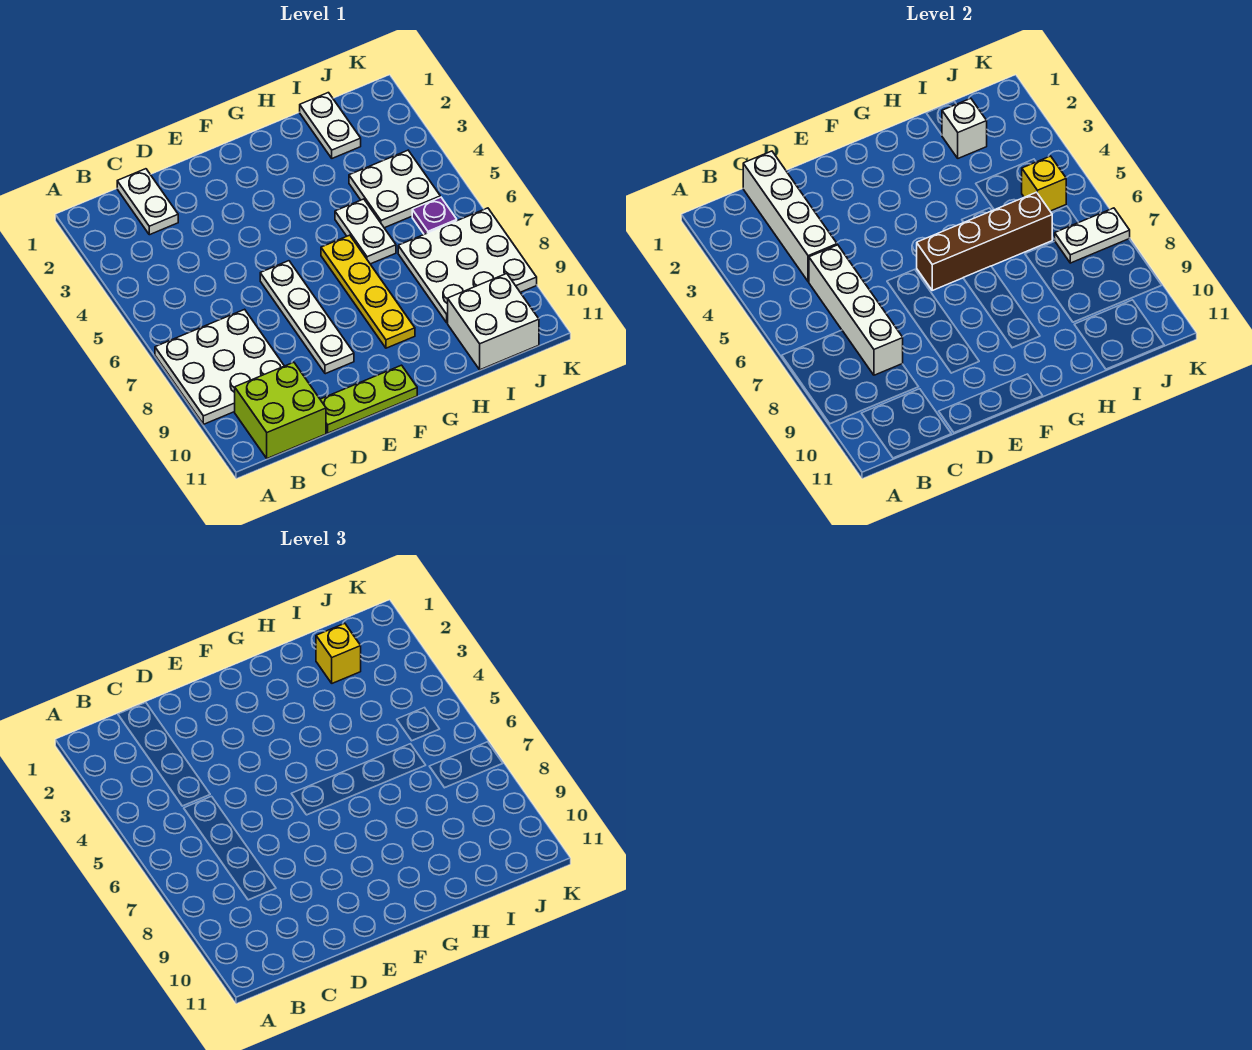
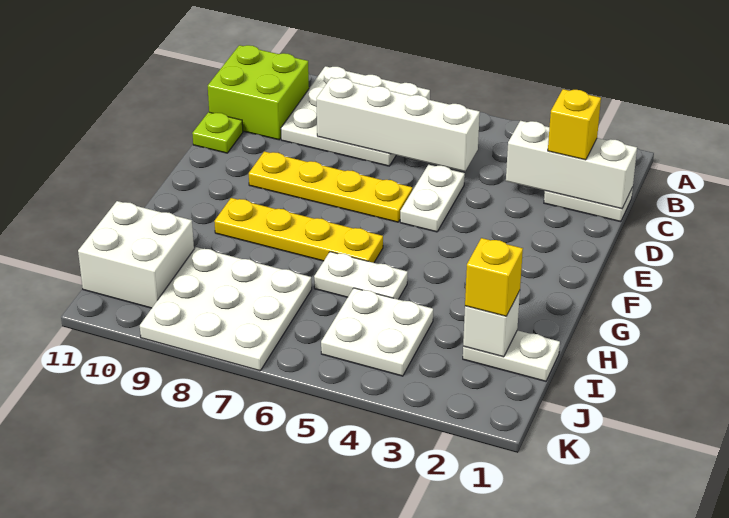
white brick C1:C4 level 2 -> white brick C1:C3 level 2
lime plate D11:F11 level 1 -> lime plate D11 level 1
white plate E6:E9 level 1 -> yellow plate E6:E9 level 1
brown brick F6:I6 level 2 -> none
yellow brick J5 level 2 -> yellow brick C2 level 3
purple plate J6 level 1 -> none
white plate J7:K7 level 2 -> white plate D5:E5 level 1

